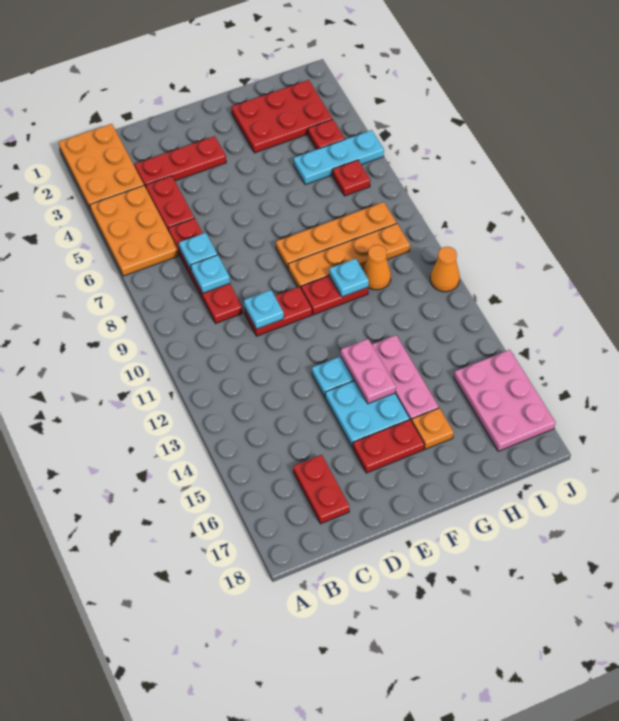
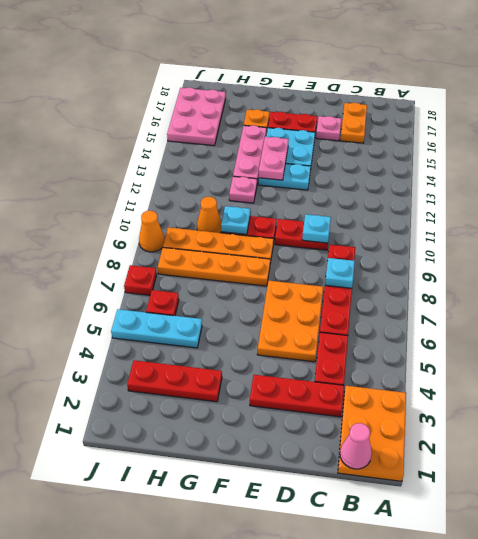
orange plate A4:B6 level 1 -> orange plate D5:E7 level 1
none -> pink cone B1 level 2
cyan plate C7 level 2 -> none
red plate C16:C17 level 1 -> orange plate C16:C17 level 1
none -> pink plate D16 level 1
red plate G2:I3 level 1 -> red plate G3:I3 level 1
none -> pink plate G12 level 1
red plate I4 level 1 -> red plate J7 level 1
orange cone J11 level 1 -> orange cone J9 level 1

